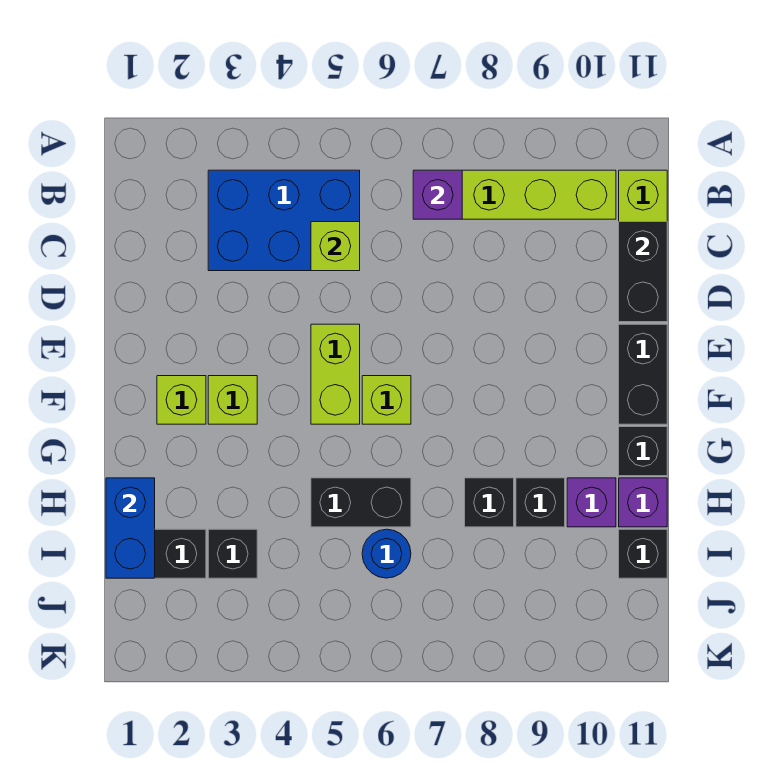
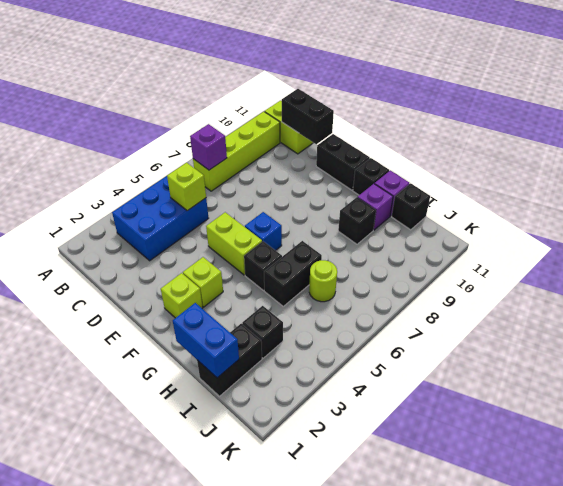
lime brick F6 level 1 -> blue brick F6 level 1
black brick H8 level 1 -> black brick G5 level 1
blue round brick I6 level 1 -> lime round brick I6 level 1

